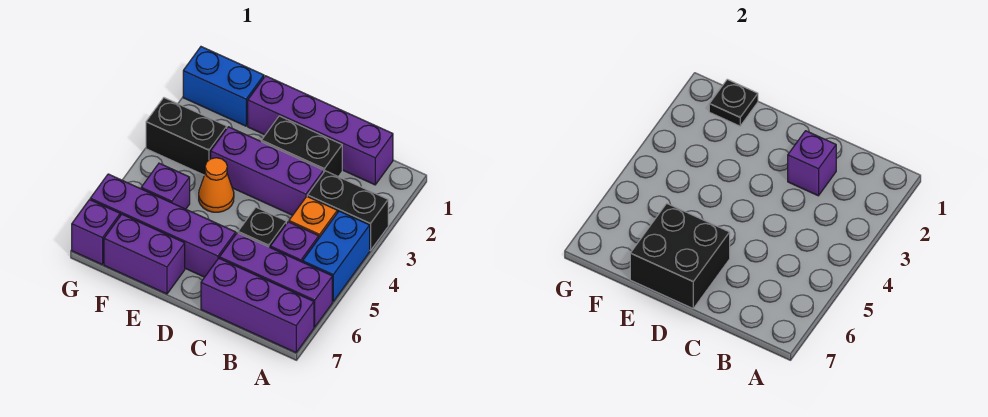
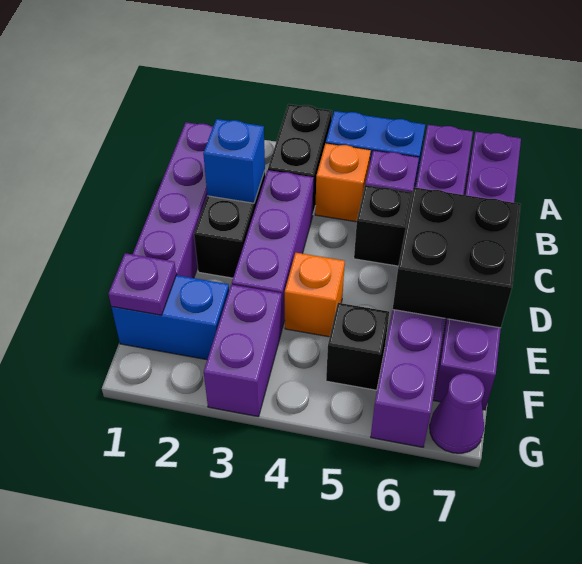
purple brick C2 level 2 -> blue brick C2 level 2
orange cone E4 level 1 -> orange brick E4 level 1
blue brick F1:G1 level 1 -> blue brick F1:F2 level 1
black plate F1 level 2 -> purple plate F1 level 2
black brick F3:G3 level 1 -> purple brick F3:G3 level 1
purple brick F5 level 1 -> black brick F5 level 1
purple brick G7 level 1 -> purple cone G7 level 1

